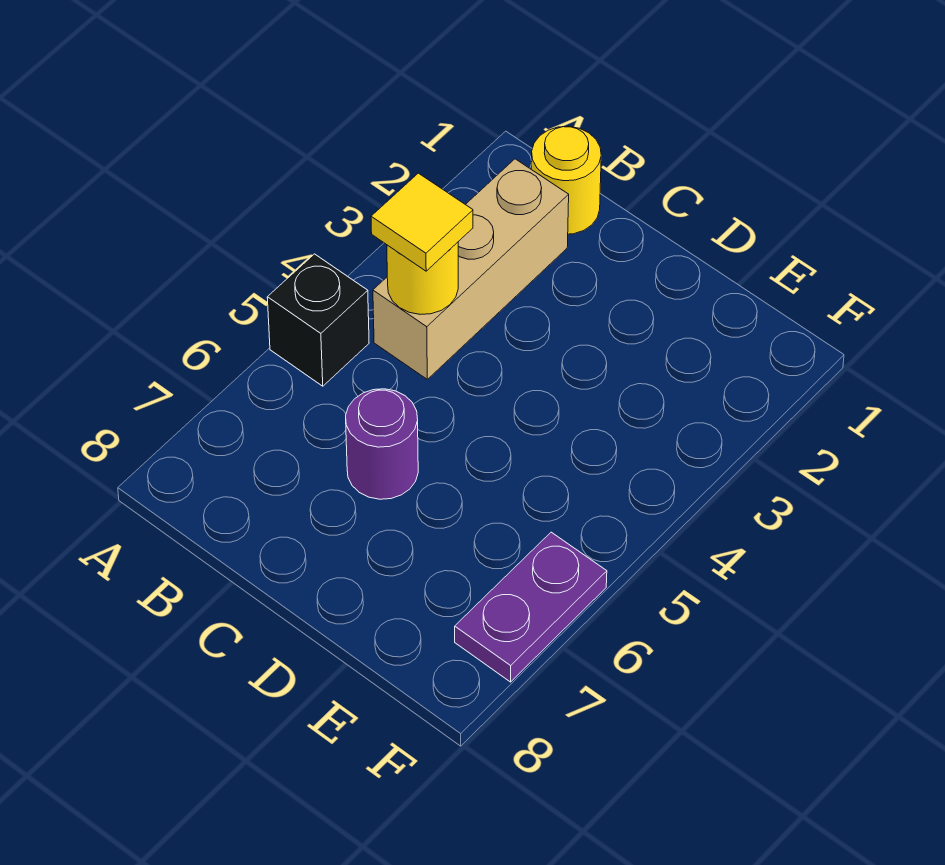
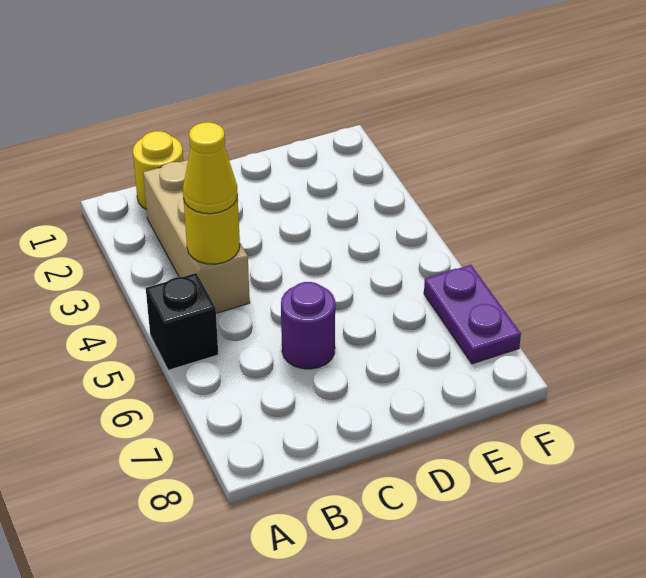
yellow tile B4 level 3 -> yellow cone B4 level 3

